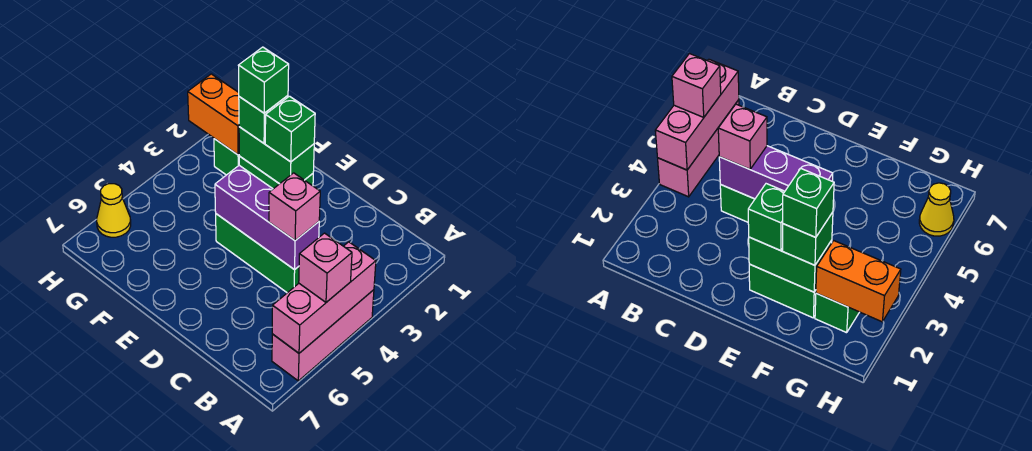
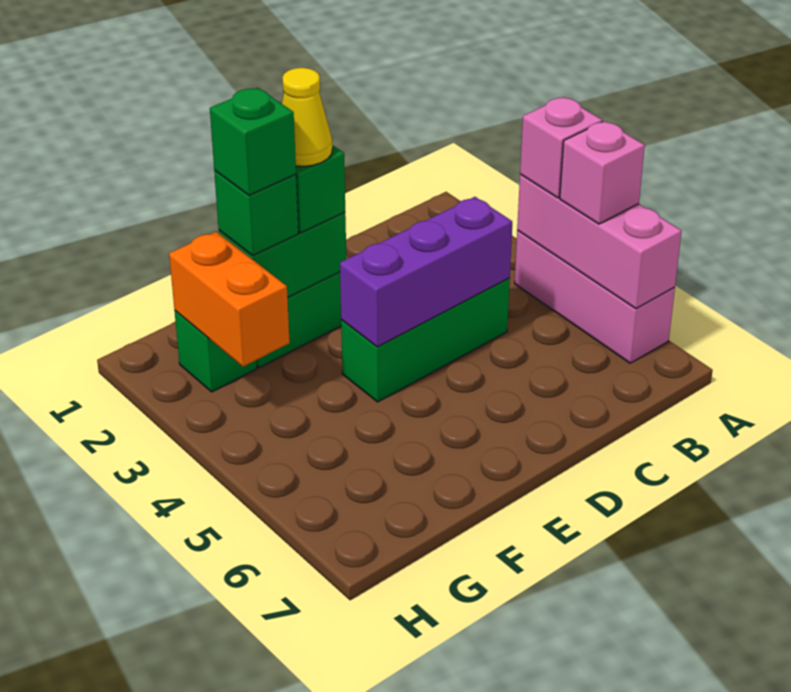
pink brick C4 level 3 -> pink brick A4 level 3
orange brick G2:H2 level 2 -> orange brick G2:G3 level 2
yellow cone H6 level 1 -> yellow cone E2 level 4

